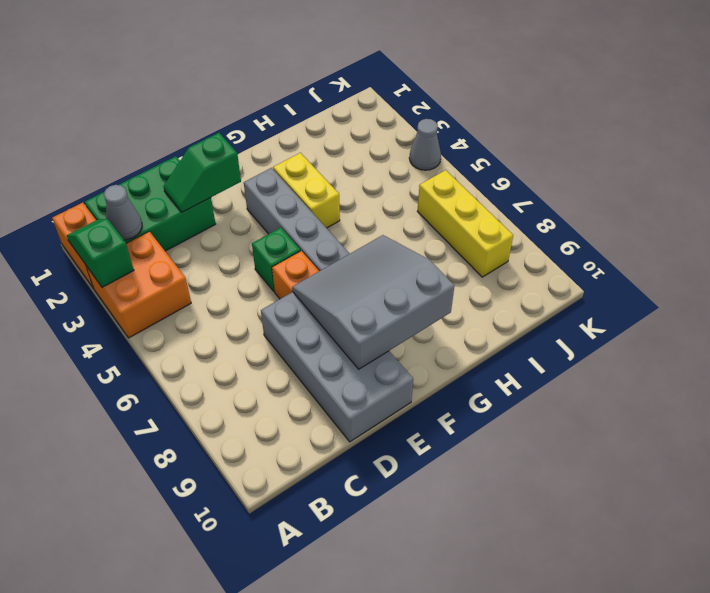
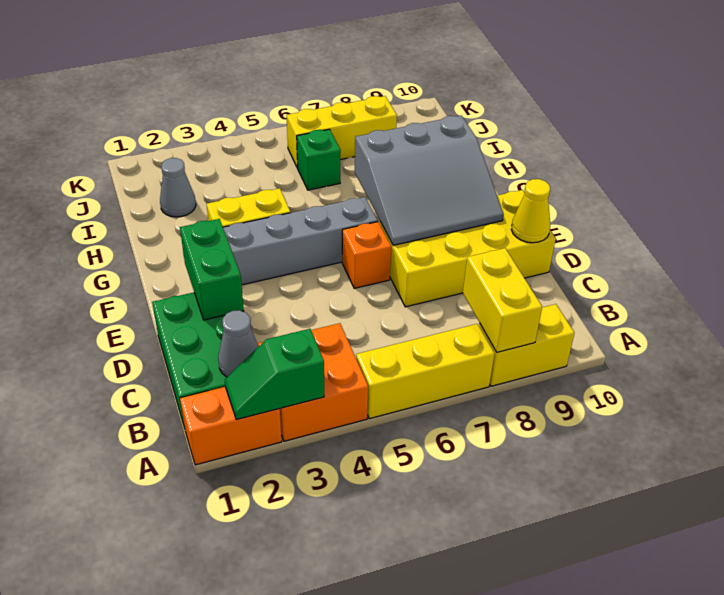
none -> yellow brick A5:A7 level 1
none -> yellow brick A8:A9 level 1
none -> yellow brick A8:B8 level 2
green slope D2:E2 level 2 top E -> green brick D2:E2 level 2
grey brick D7:E10 level 1 -> yellow brick D7:E10 level 1
none -> yellow cone D10 level 2
green brick E5 level 1 -> green brick I6 level 1
grey slope E7:G9 level 2 top 9 -> grey slope E7:G9 level 2 top G
grey cone K4 level 1 -> grey cone I2 level 1

